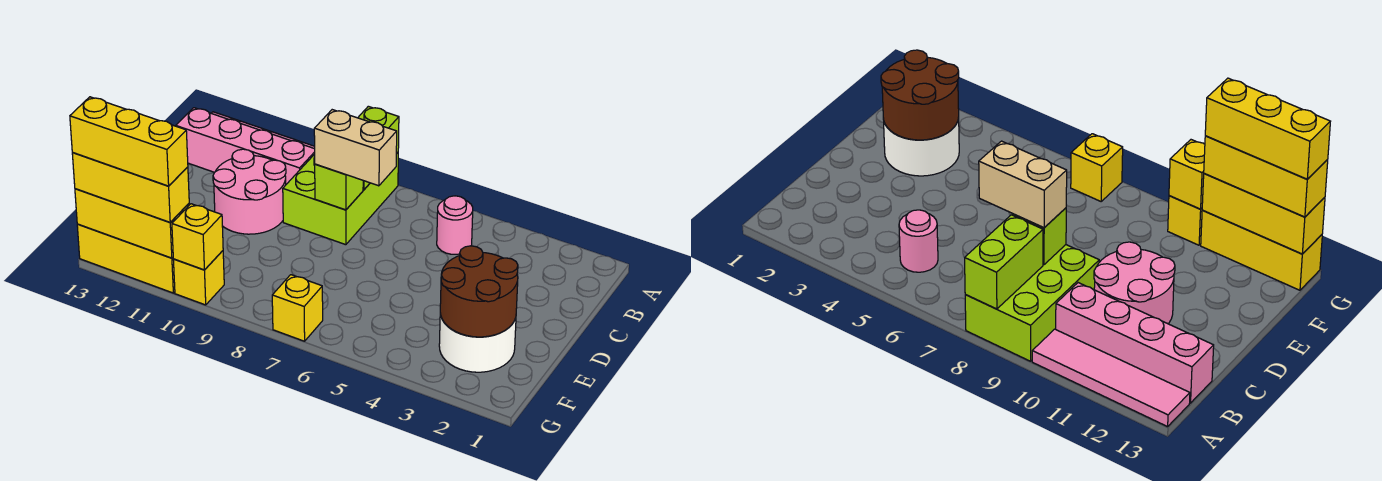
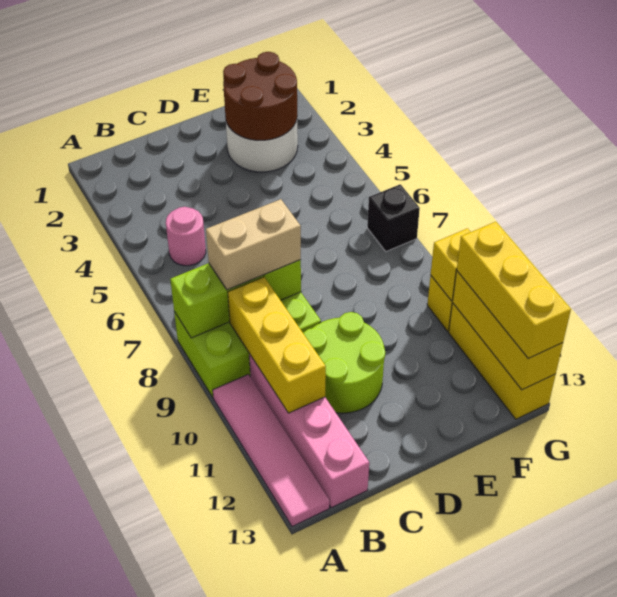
tan brick C7:C8 level 3 -> tan brick B8:C8 level 3
pink round brick C10:D11 level 1 -> lime round brick C10:D11 level 1
yellow brick G7 level 1 -> black brick G7 level 1
yellow brick G11:G13 level 4 -> yellow brick B9:B11 level 2

